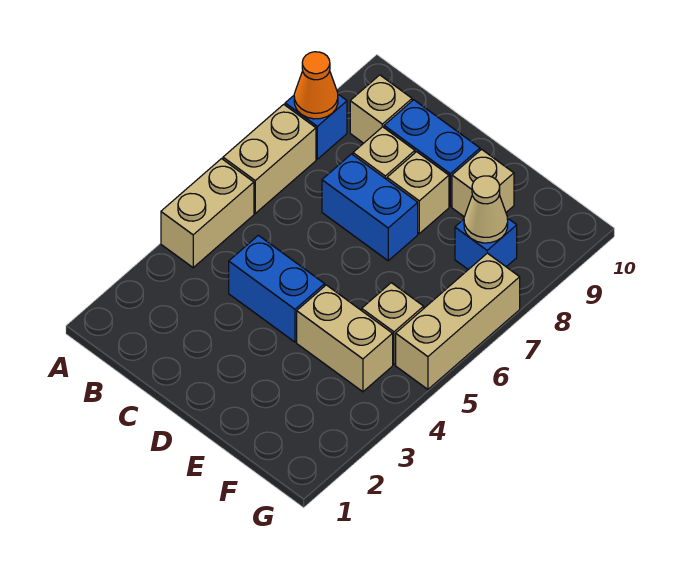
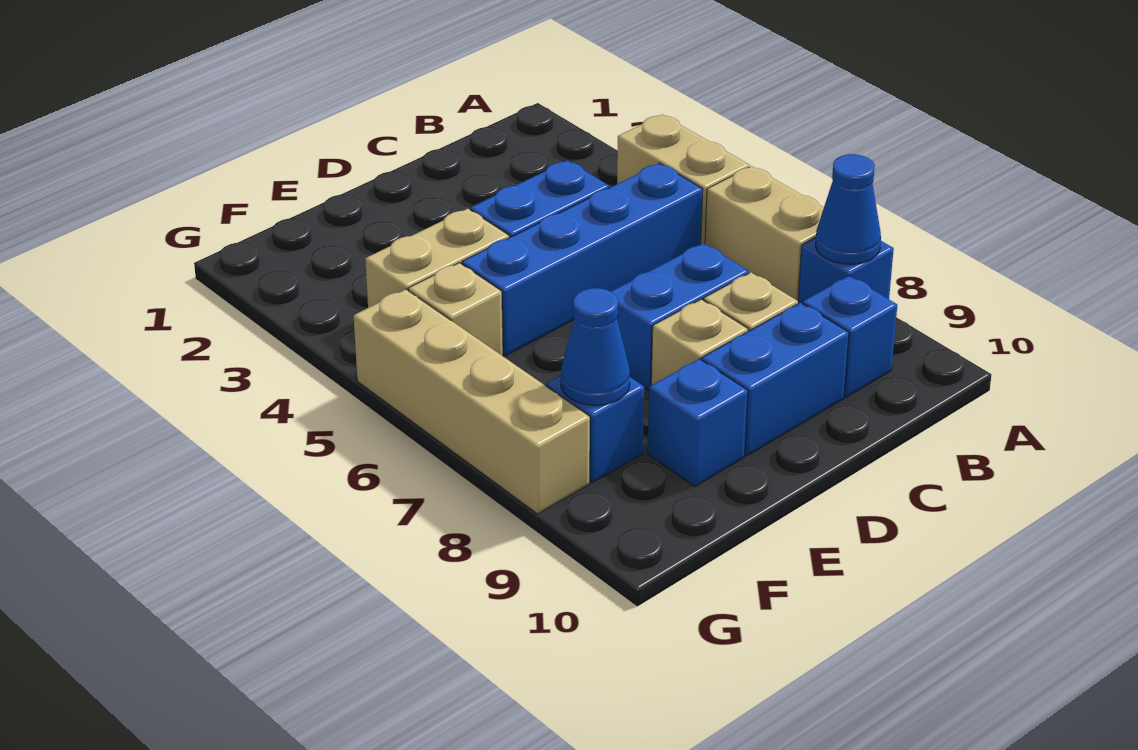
orange cone A8 level 2 -> blue cone A8 level 2
none -> blue brick B5:E5 level 1
tan brick B9 level 1 -> blue brick B9 level 1
tan brick E9 level 1 -> blue brick E9 level 1
tan cone F8 level 2 -> blue cone F8 level 2
tan brick G5:G7 level 1 -> tan brick G5:G8 level 1

